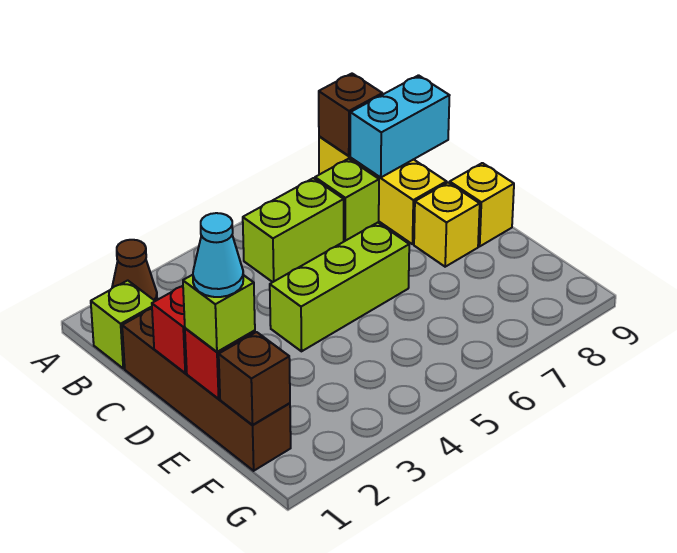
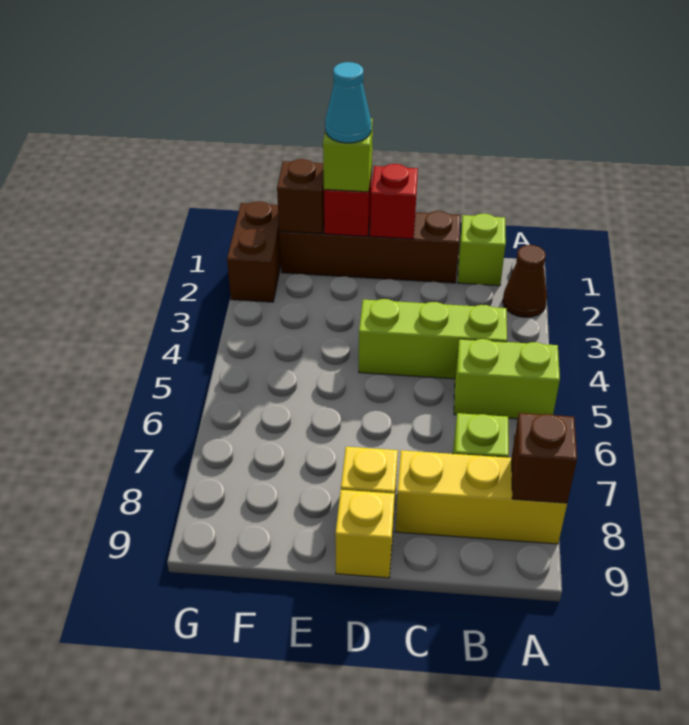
lime brick B5:B6 level 1 -> lime brick A5:B5 level 1
cyan brick B8:B9 level 2 -> none
lime brick D4:D6 level 1 -> lime brick B4:D4 level 1
none -> brown brick G1:G2 level 1

